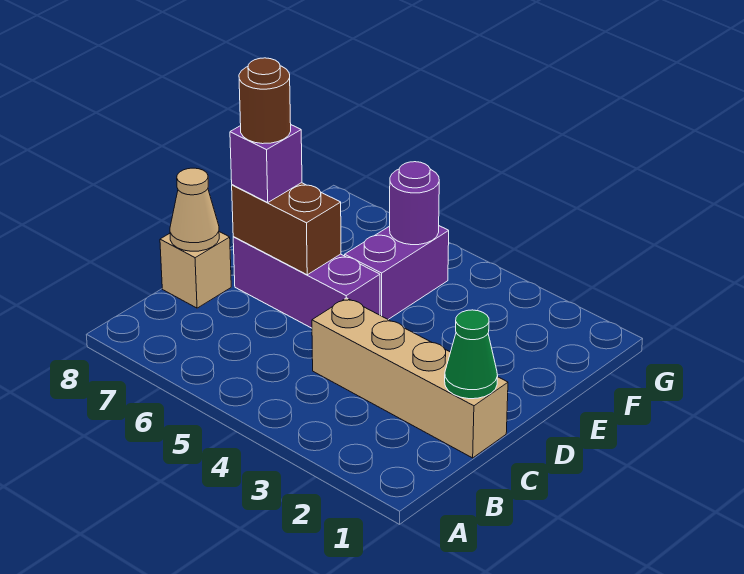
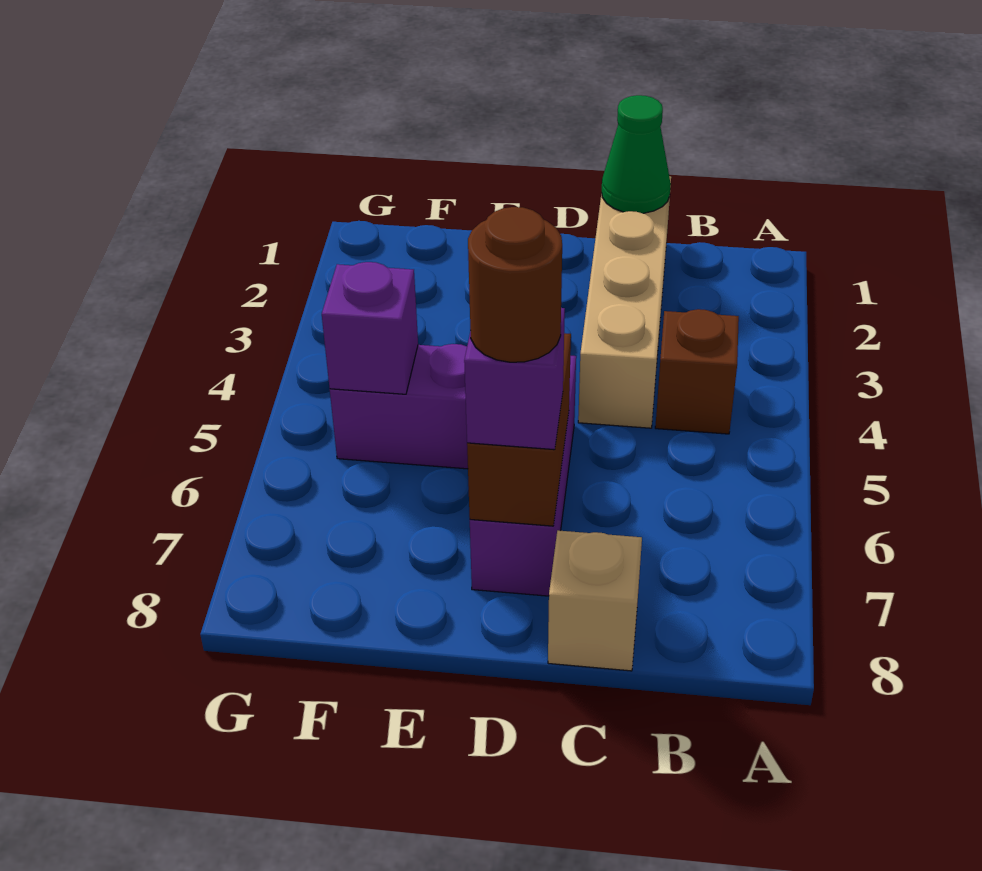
none -> brown brick B4 level 1
tan cone C8 level 2 -> none
purple round brick F5 level 2 -> purple brick F5 level 2

